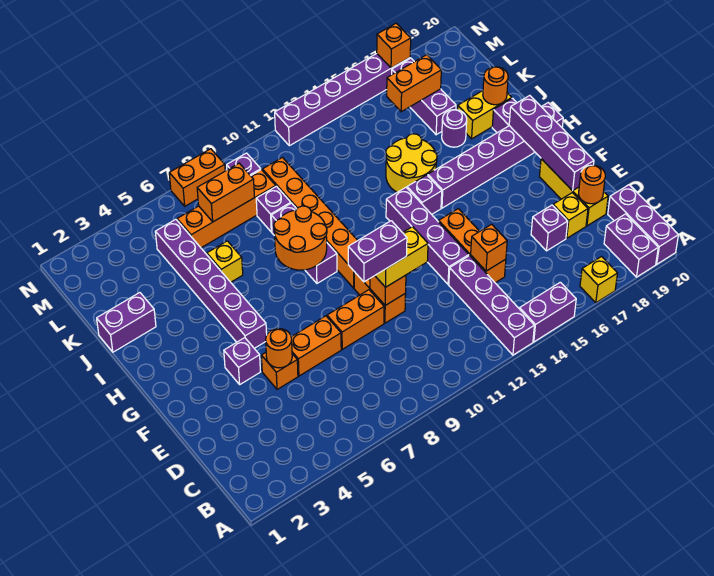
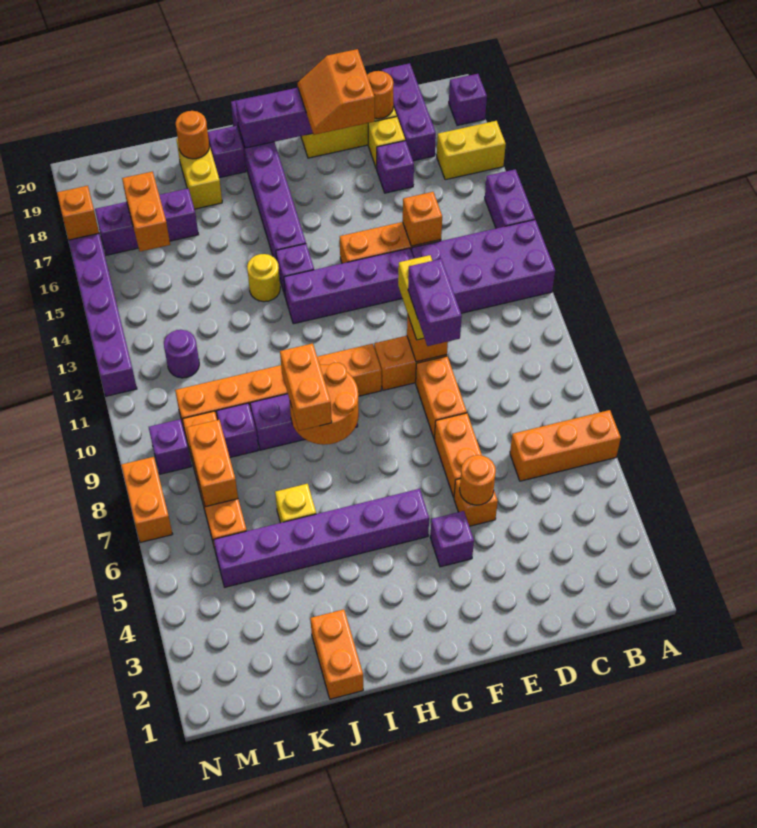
none -> orange brick A6:C6 level 1
purple brick A13:D13 level 1 -> purple brick A12:D13 level 1
yellow brick A17 level 1 -> yellow brick A17:B17 level 1
purple brick A19:B19 level 1 -> purple brick A19 level 1
purple brick A20:C20 level 1 -> purple brick C18:C20 level 1
none -> orange slope E18:F19 level 3 top E
none -> orange brick I8:I9 level 3
yellow round brick I14:J15 level 1 -> yellow round brick I14 level 1
purple brick J1:J2 level 1 -> orange brick J1:J2 level 1
purple round brick J17 level 1 -> purple round brick L12 level 1

